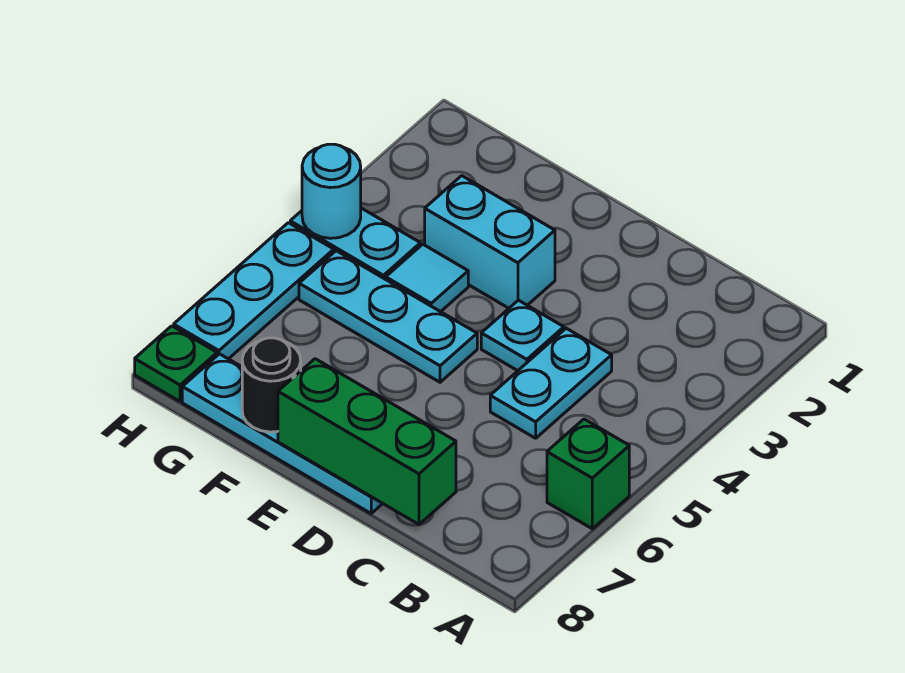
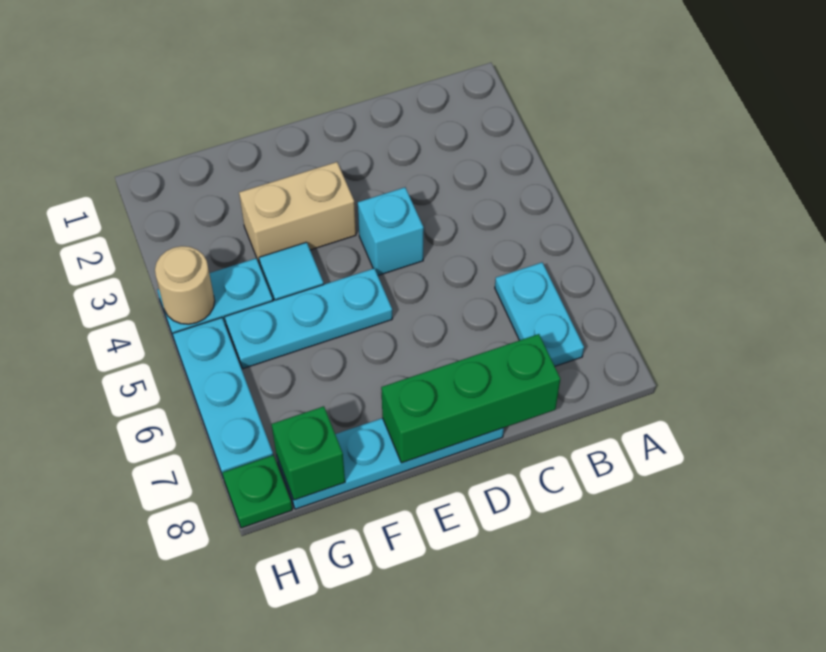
green brick A6 level 1 -> green brick G8 level 2
cyan plate C4:C5 level 1 -> cyan plate B6:B7 level 1
cyan plate D4 level 1 -> cyan brick D4 level 1
cyan brick E3:F3 level 1 -> tan brick E3:F3 level 1
black round brick F8 level 2 -> none
cyan round brick H4 level 2 -> tan round brick H4 level 2

